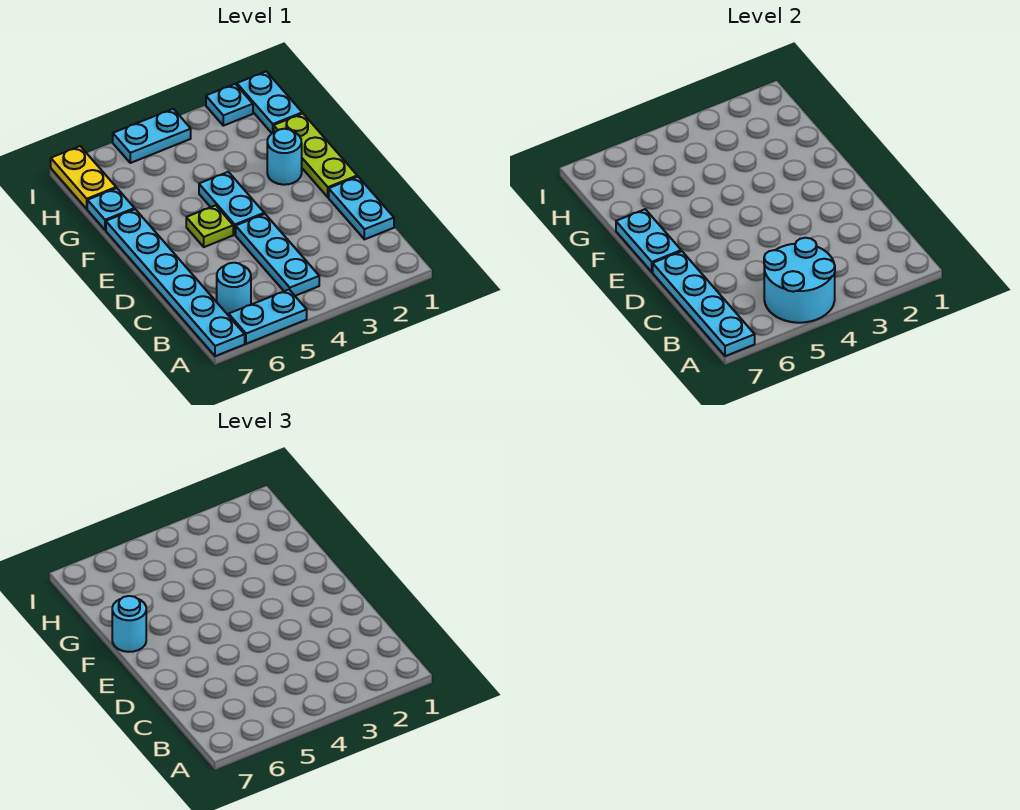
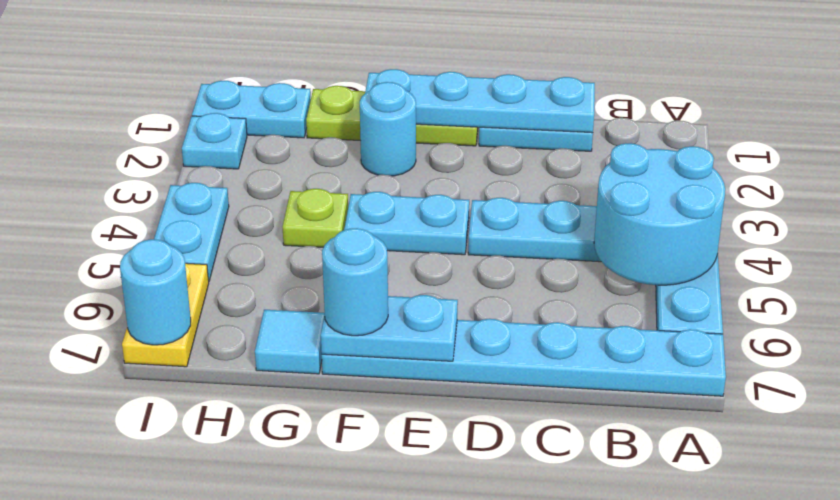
cyan plate A7:D7 level 2 -> cyan plate C1:F1 level 2
cyan round brick B6 level 1 -> cyan round brick I7 level 2
lime plate E5 level 1 -> lime plate G4 level 1
cyan plate G7 level 1 -> cyan tile G7 level 1
yellow plate H7:I7 level 1 -> yellow plate I6:I7 level 1

